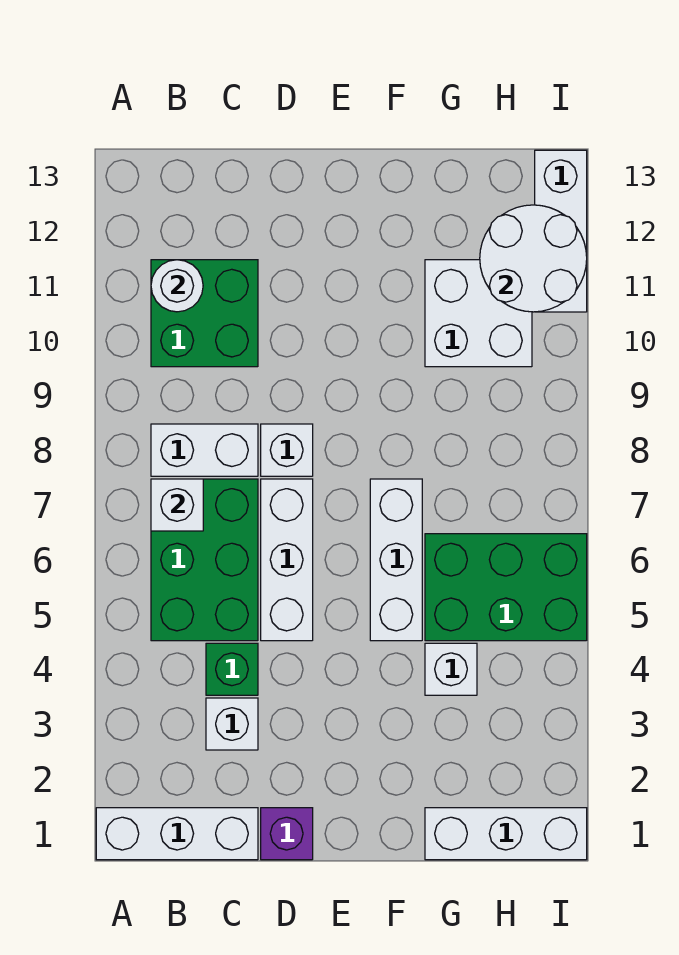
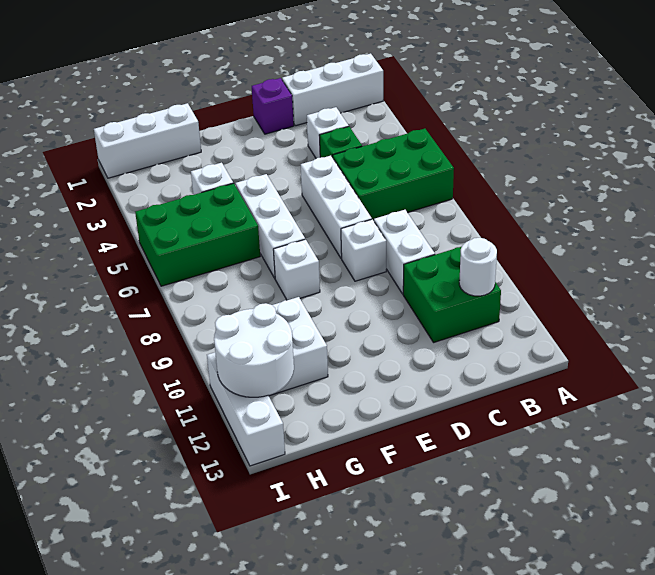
green brick B5:C7 level 1 -> green brick A5:C6 level 1
white brick B7 level 2 -> white brick F8 level 1
white brick B8:C8 level 1 -> white brick C8:C9 level 1

